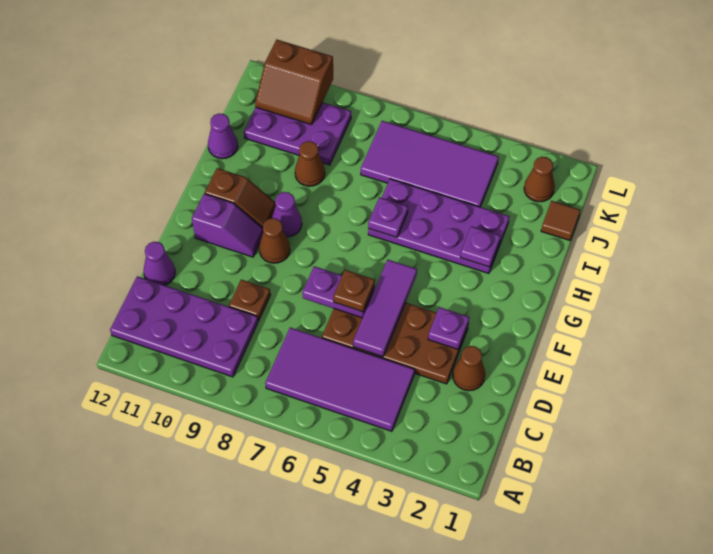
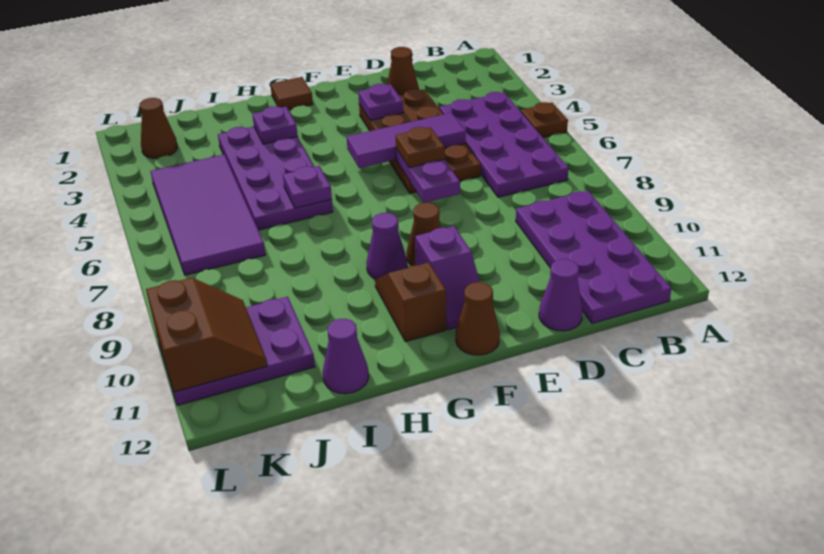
purple tile B4:C7 level 1 -> purple plate B4:C7 level 1
brown plate D9 level 1 -> brown plate A5 level 1
purple slope F10:F11 level 1 top 11 -> purple slope F10:F11 level 1 top 10
brown cone I9 level 1 -> brown cone F12 level 1
brown tile J1 level 1 -> brown tile G1 level 1
purple plate J9:K11 level 1 -> purple plate J10:L11 level 1

